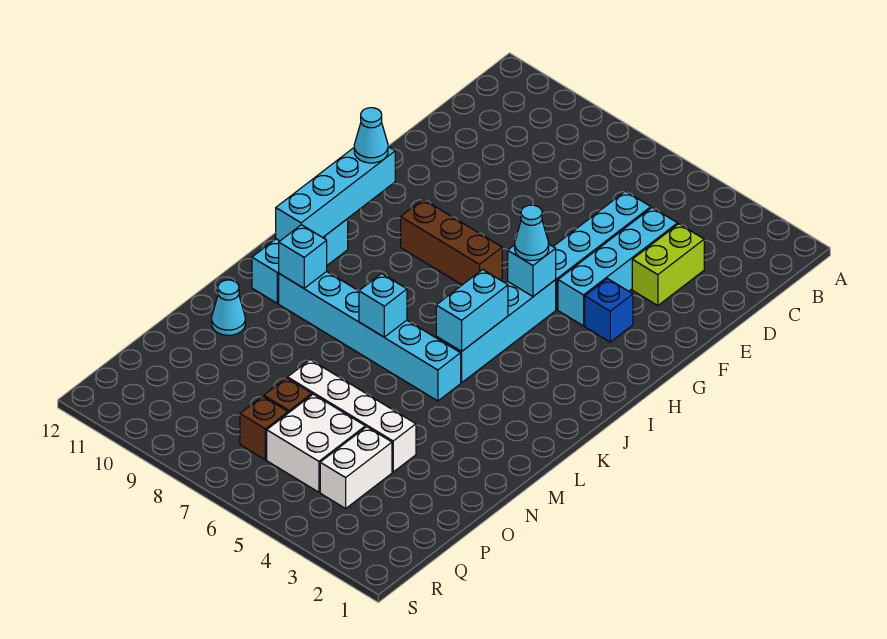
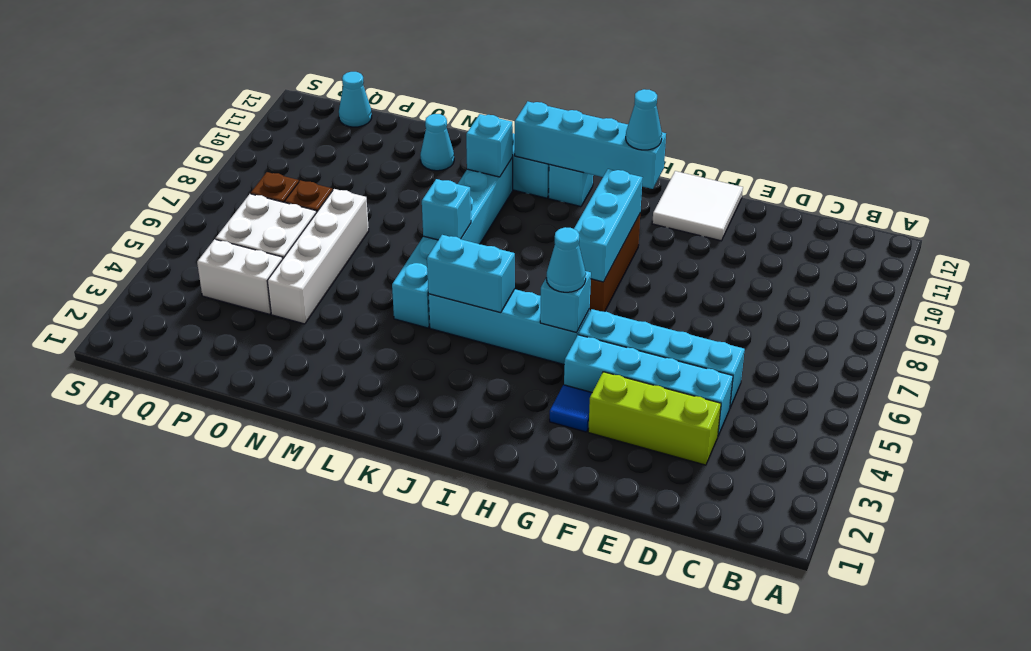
lime brick D3:E3 level 1 -> lime brick D3:F3 level 1
none -> white tile F11:G12 level 1
blue brick G3 level 1 -> blue tile G3 level 1
none -> cyan brick H7:H9 level 2
none -> cyan cone Q12 level 1

